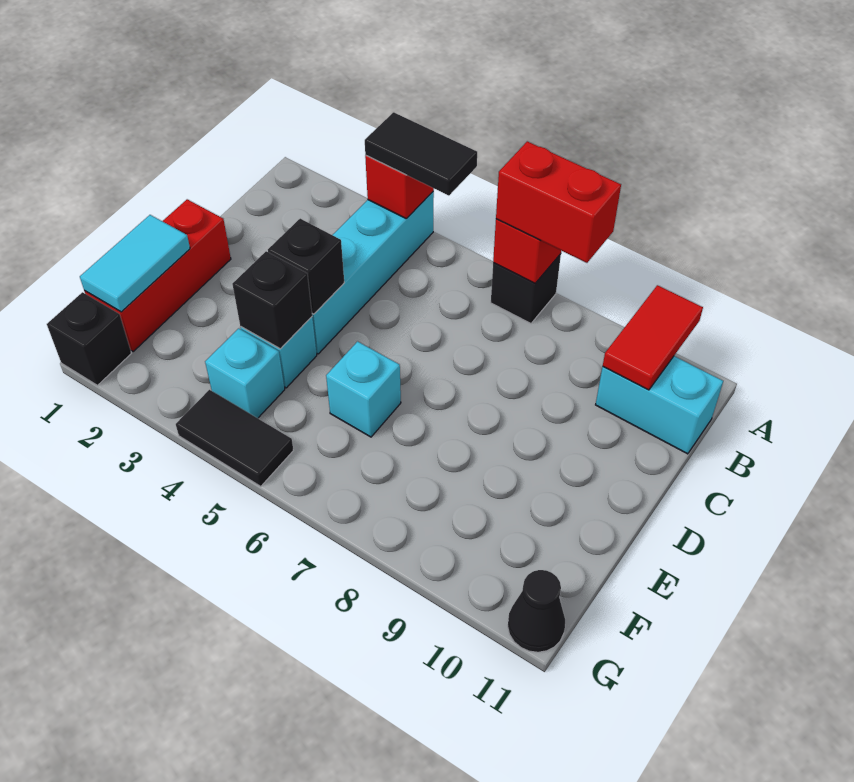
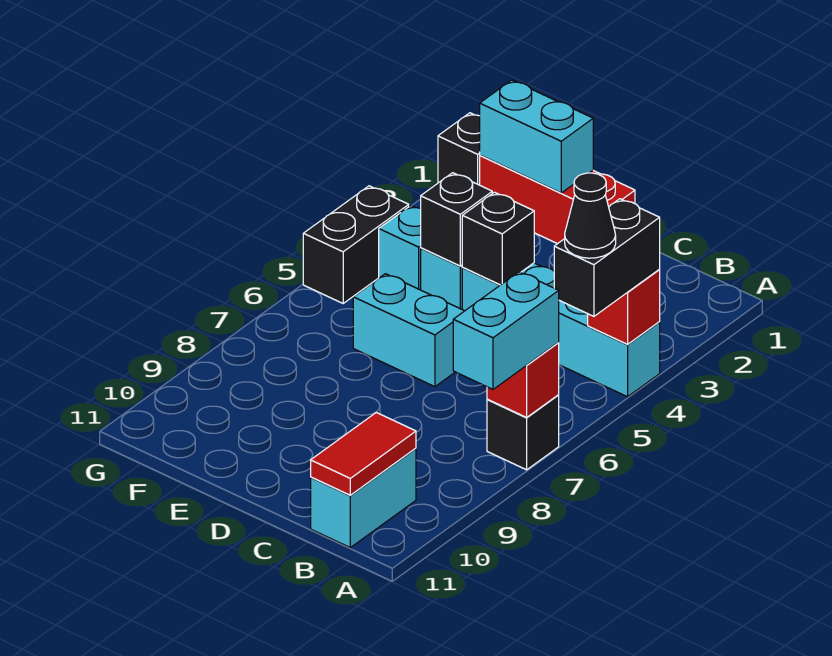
black tile A4:A5 level 3 -> black brick A4:A5 level 3
red brick A7:A8 level 3 -> cyan brick A7:A8 level 3
red tile A10:B10 level 2 -> red tile B10:B11 level 2
cyan tile E1:F1 level 2 -> cyan brick E1:F1 level 2
cyan brick E6 level 1 -> cyan brick D6:E6 level 1
black tile G4:G5 level 1 -> black brick G4:G5 level 1
black cone G11 level 1 -> black cone A5 level 4

